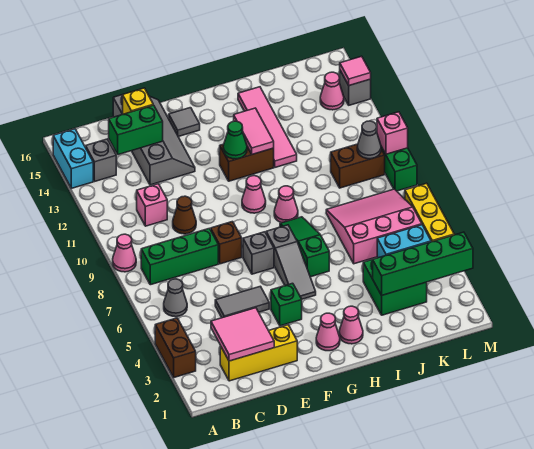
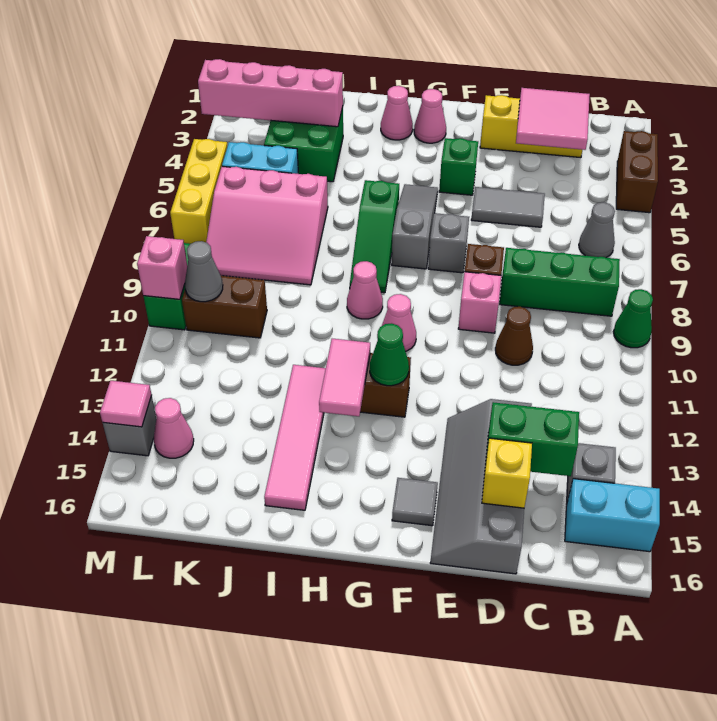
pink cone A9 level 1 -> green cone A9 level 1
cyan brick A14:A15 level 1 -> cyan brick A15:B15 level 1
pink brick C11 level 1 -> pink brick E9 level 1
green brick J3:M3 level 2 -> pink brick J3:M3 level 2

